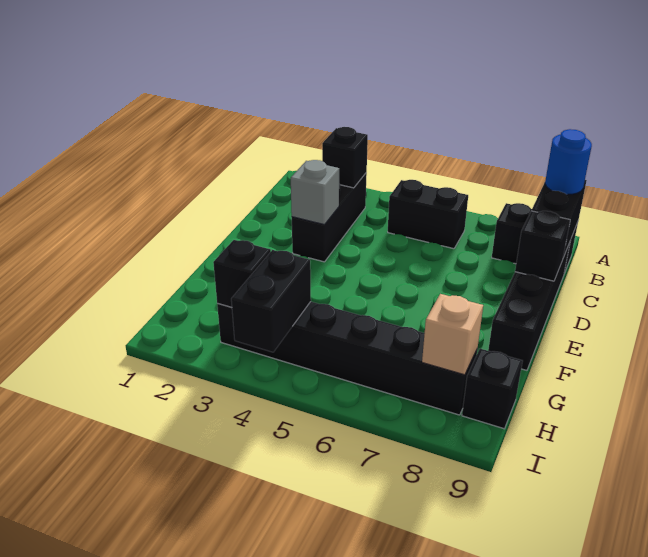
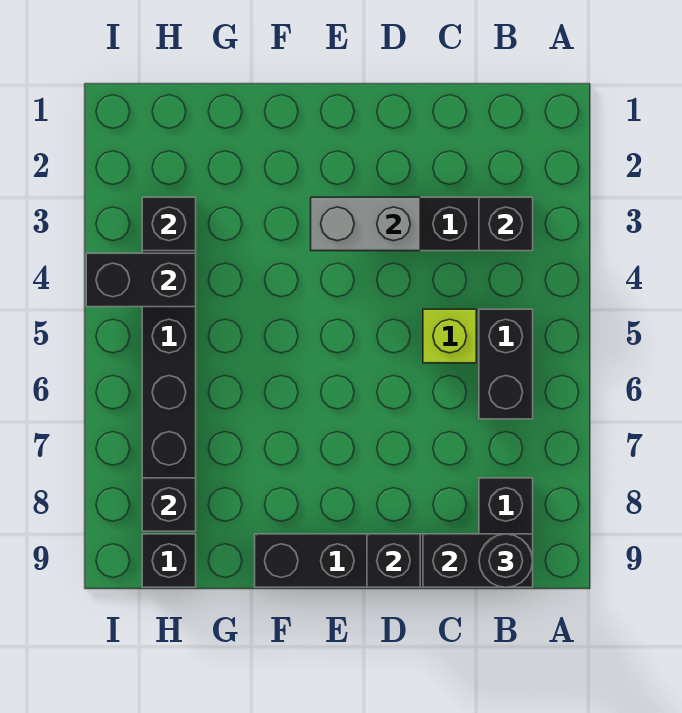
blue round brick B9 level 3 -> black round brick B9 level 3
none -> lime brick C5 level 1
grey brick D3 level 2 -> grey brick D3:E3 level 2
tan brick H8 level 2 -> black brick H8 level 2

